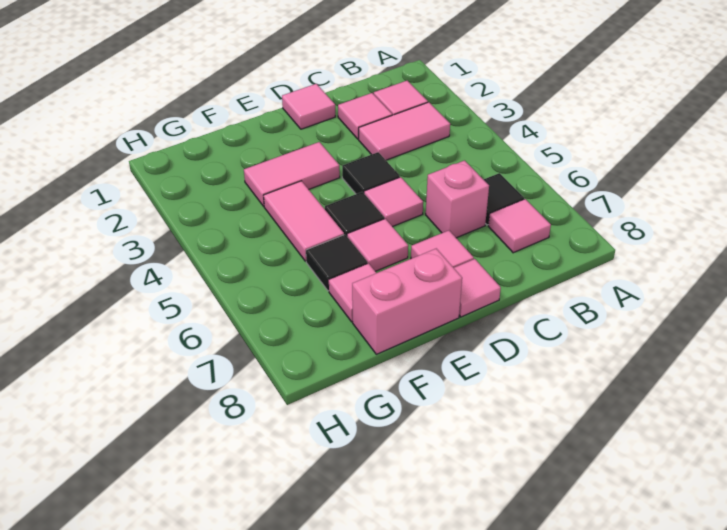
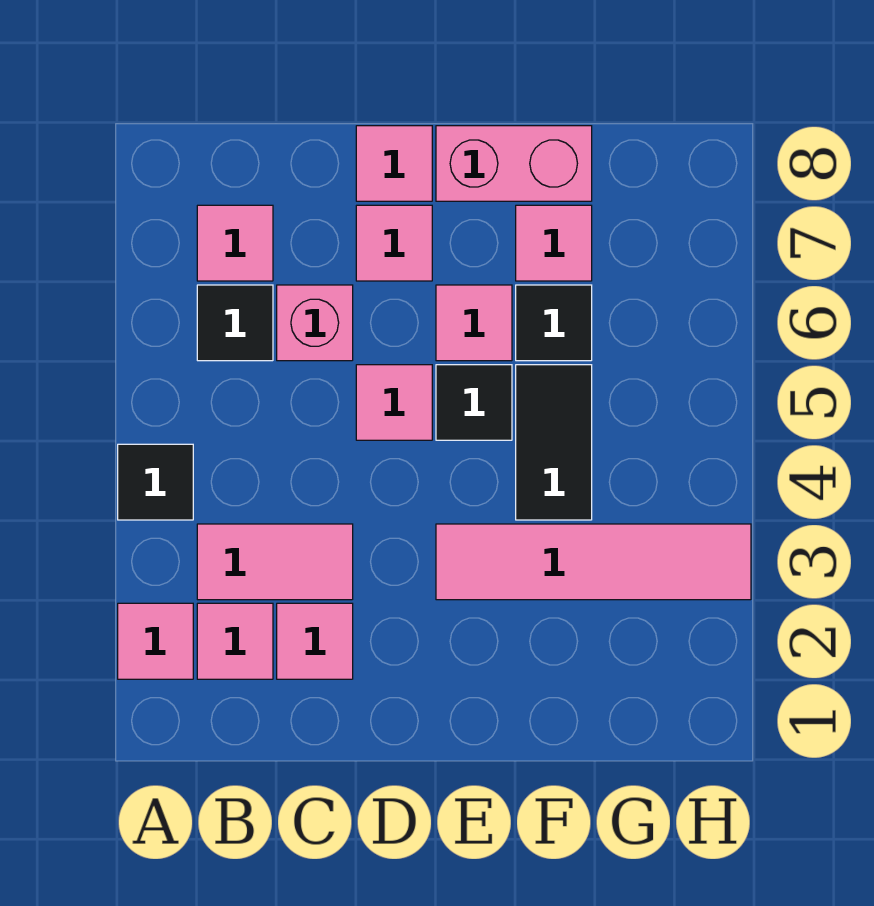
pink tile D1 level 1 -> pink tile A2 level 1
black tile D4 level 1 -> black tile A4 level 1
pink tile E3:F3 level 1 -> pink tile E3:H3 level 1
pink tile F4:F5 level 1 -> black tile F4:F5 level 1

